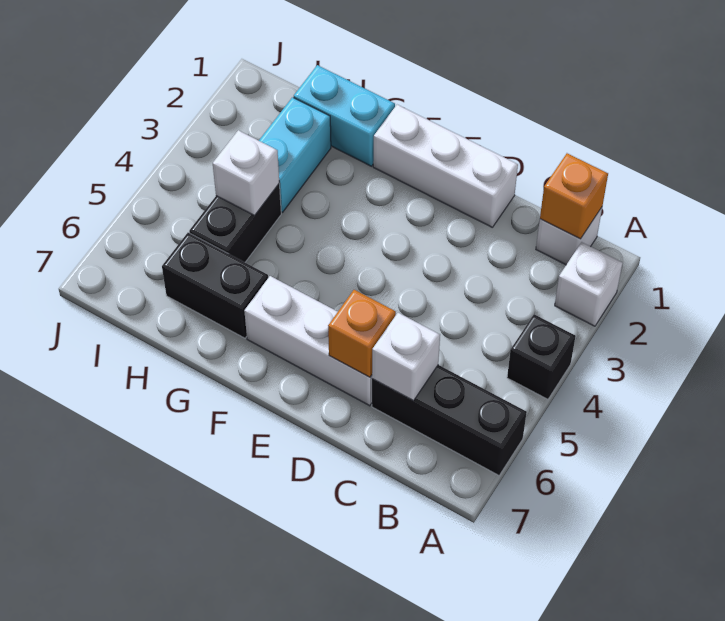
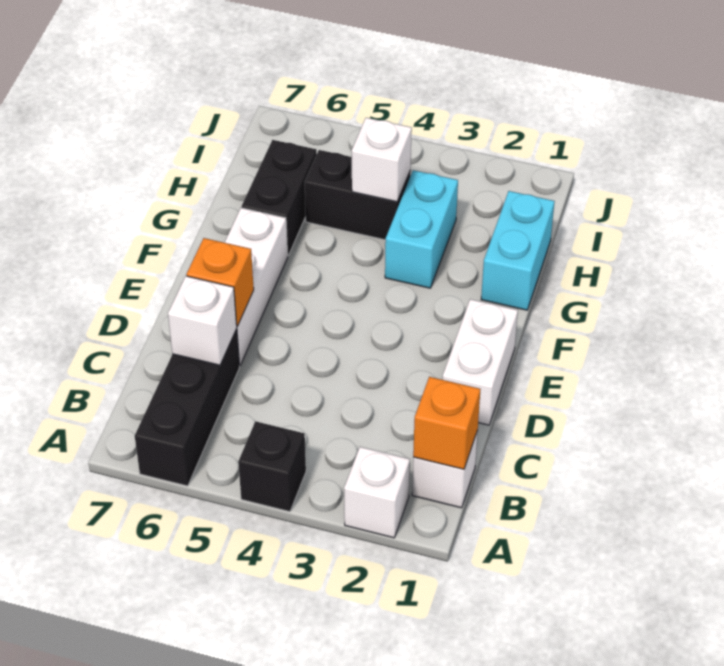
white brick D1:F1 level 1 -> white brick D1:E1 level 1
cyan brick H2:H3 level 1 -> cyan brick G3:H3 level 1

